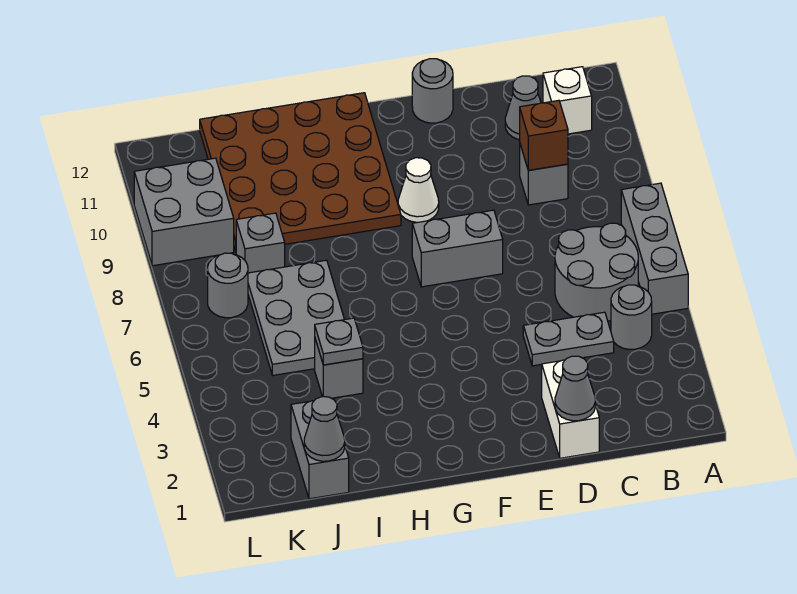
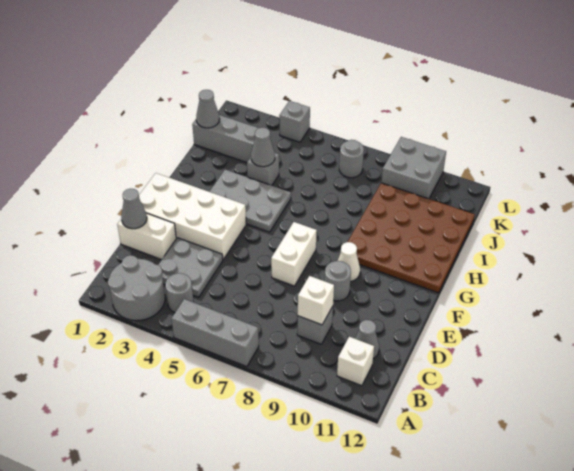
grey round brick B5:C6 level 1 -> grey round brick A2:B3 level 1
grey plate C4:D4 level 1 -> grey plate C3:D4 level 1
brown brick C9 level 2 -> white brick C9 level 2
none -> white brick E1:F4 level 1
grey brick E7:F7 level 1 -> white brick E7:F7 level 1
grey round brick E12 level 1 -> grey round brick E9 level 1
grey plate I4 level 2 -> grey cone I4 level 2
grey plate I5:J7 level 1 -> grey plate G3:H5 level 1
grey brick J1:J2 level 1 -> grey brick J1:J3 level 1
grey brick J8 level 1 -> grey brick L4 level 1

